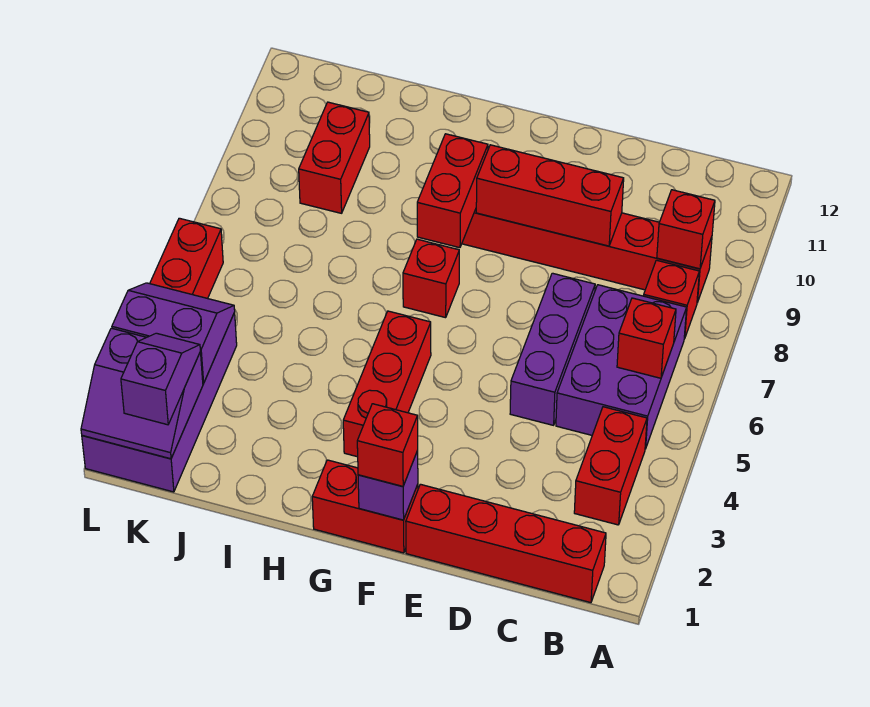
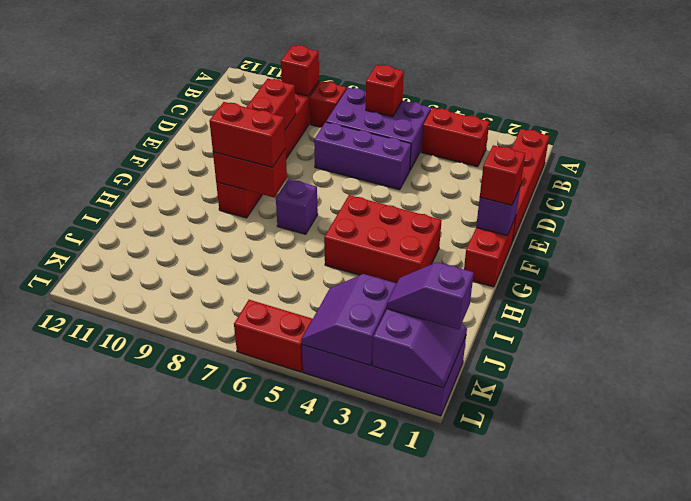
red brick G3:G5 level 1 -> red brick G3:H5 level 1
red brick G7 level 1 -> purple brick G7 level 1
red brick J9:J10 level 1 -> red brick G8:G9 level 3

